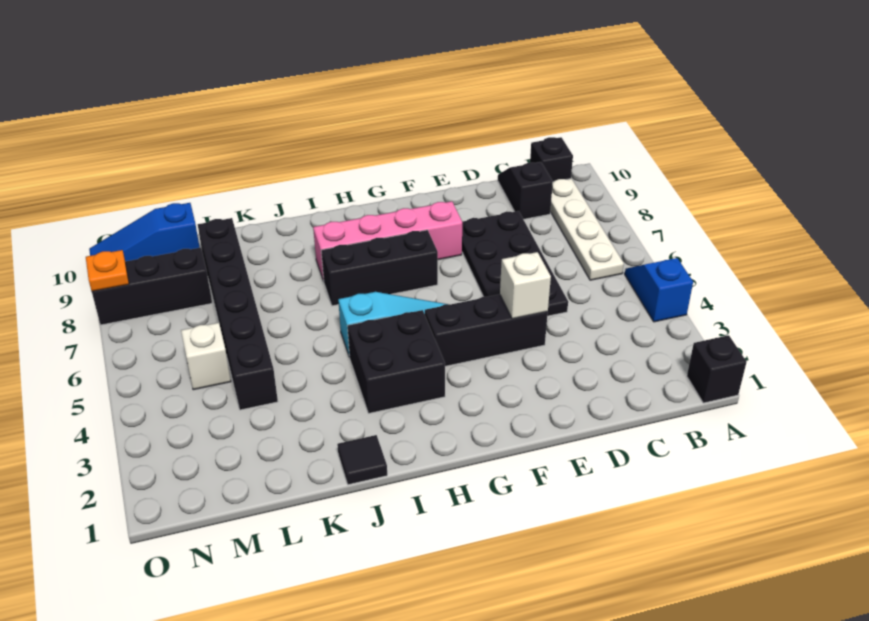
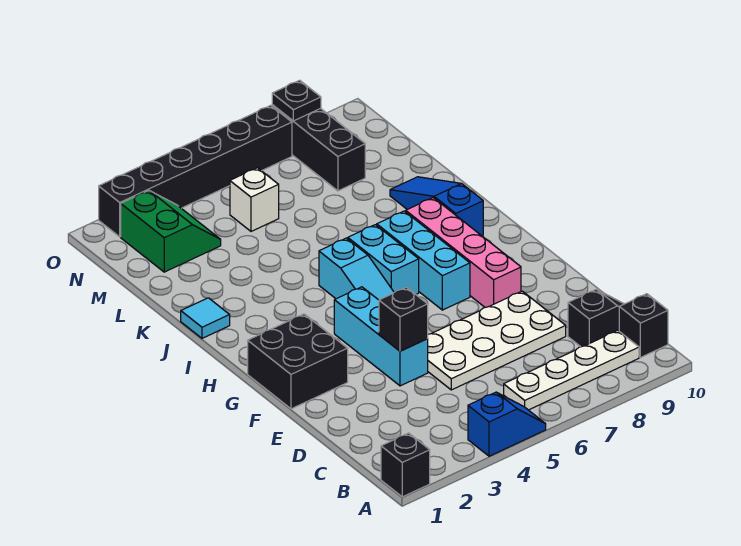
black plate D5:E8 level 1 -> white plate D5:E8 level 1
black brick E4:G4 level 1 -> cyan brick E4:G4 level 1
white brick E4 level 2 -> black brick E4 level 2
black brick G7:I7 level 1 -> cyan brick G7:I7 level 1
black brick H3:I4 level 1 -> black brick F1:G2 level 1
none -> cyan brick H6:I6 level 1
black tile J1 level 1 -> cyan tile J1 level 1
black brick L4:L9 level 1 -> black brick O2:O7 level 1
none -> green slope M2:N3 level 1 top 2
blue slope M10:O10 level 1 top M -> blue slope I9:K9 level 1 top I
orange plate O8 level 2 -> black plate O8 level 2

